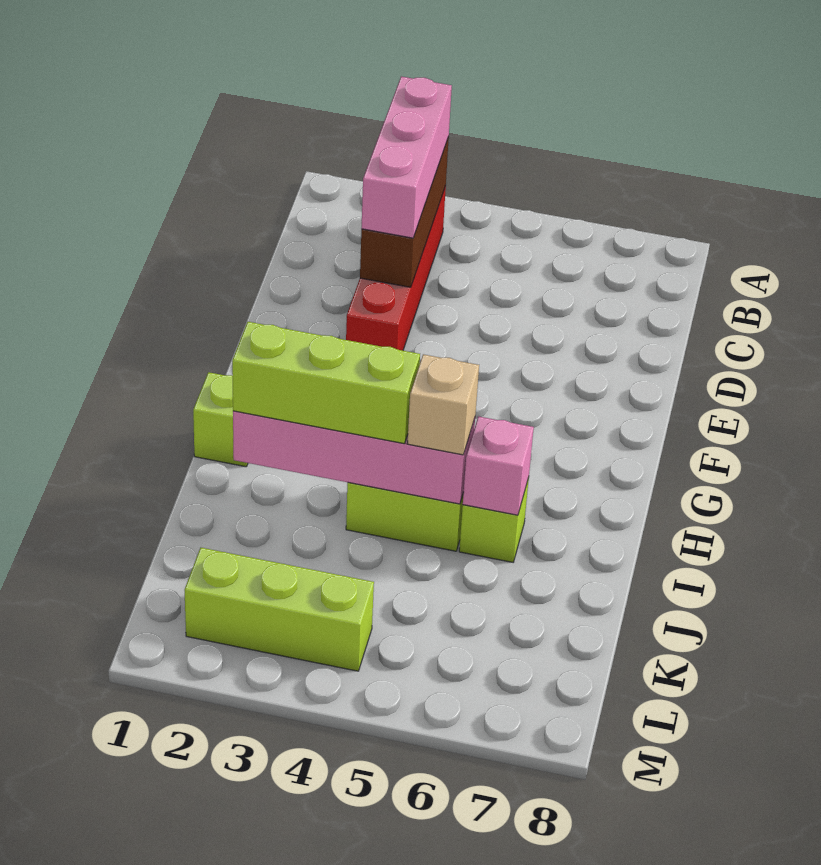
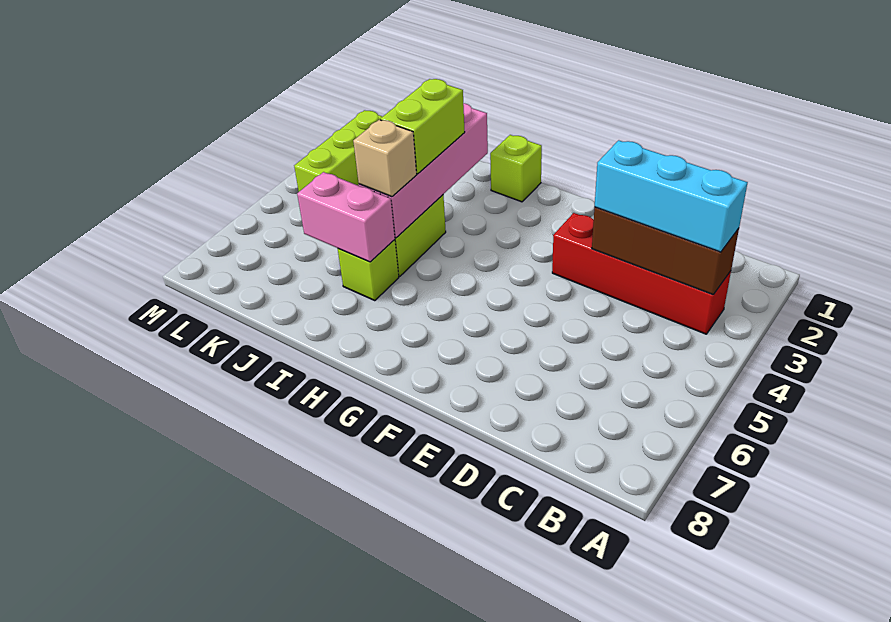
pink brick B3:D3 level 3 -> cyan brick B3:D3 level 3
lime brick I2:I4 level 3 -> lime brick I3:I4 level 3
pink brick I6 level 2 -> pink brick I6:J6 level 2

